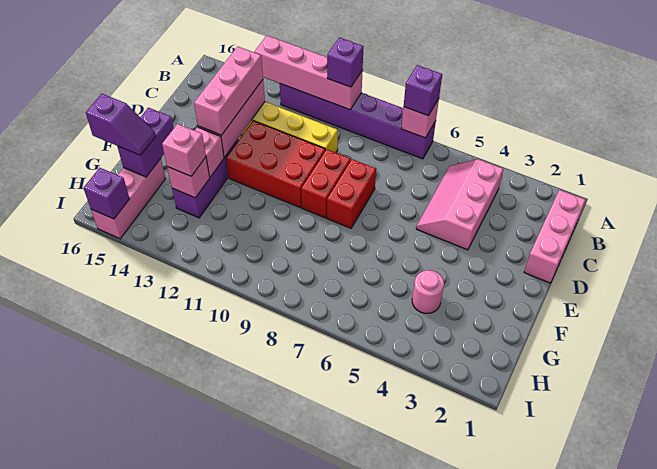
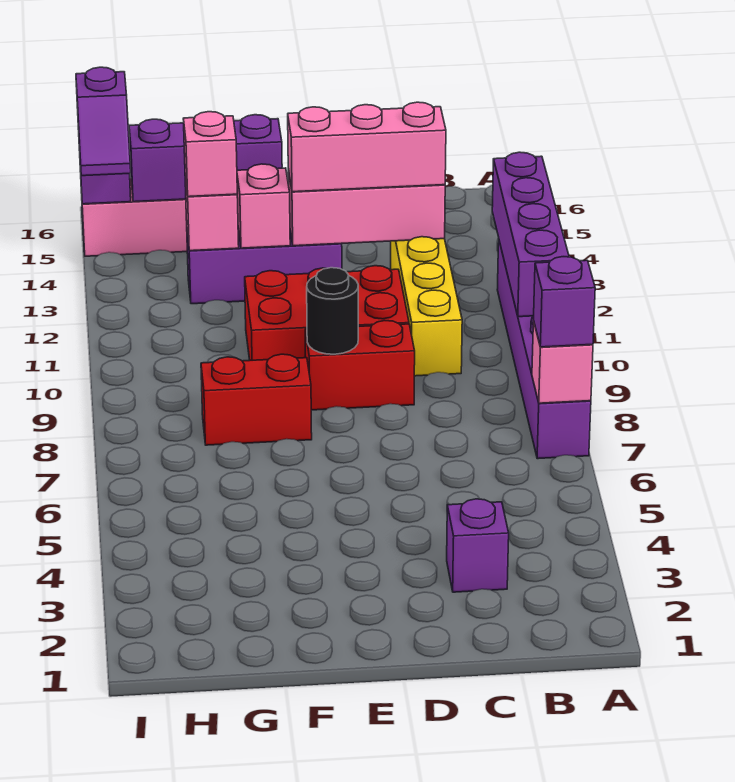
pink brick A10:A13 level 2 -> purple brick A10:A13 level 2
purple brick A10 level 3 -> purple brick C3 level 1
pink brick B1:D1 level 1 -> none
pink slope B4:D5 level 1 top 4 -> none
red brick D8:E8 level 1 -> red brick F8:G8 level 1
red brick D10:E12 level 1 -> red brick D10:F11 level 1
none -> black round brick E9 level 2
purple brick F15:G15 level 2 -> purple brick F15:H15 level 2
pink round brick G4 level 1 -> none
purple slope G15:G16 level 3 top 16 -> purple slope I14:I15 level 3 top 15

